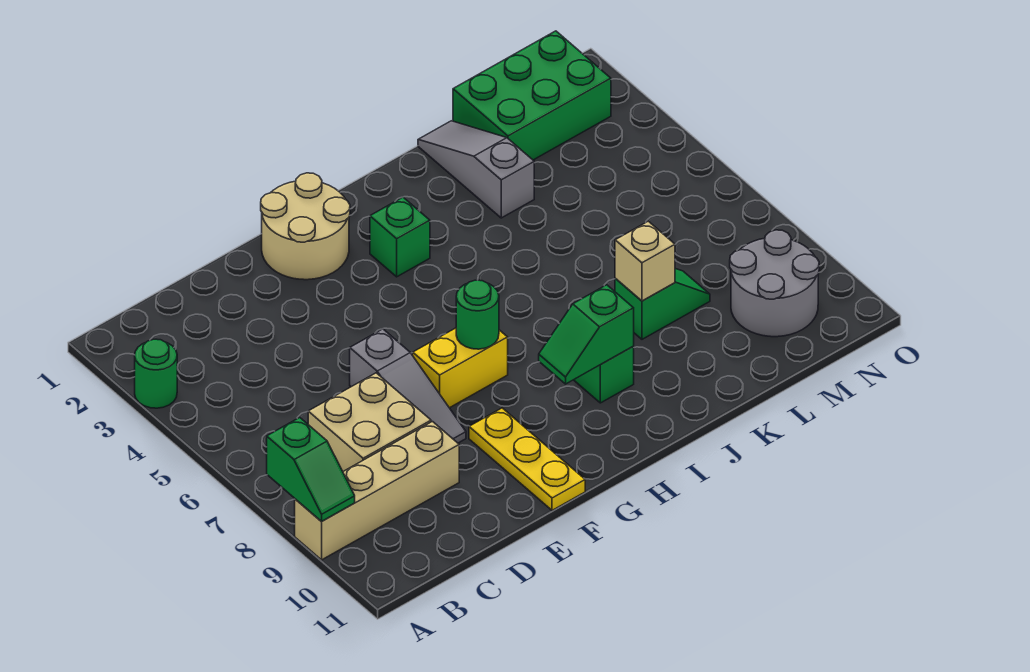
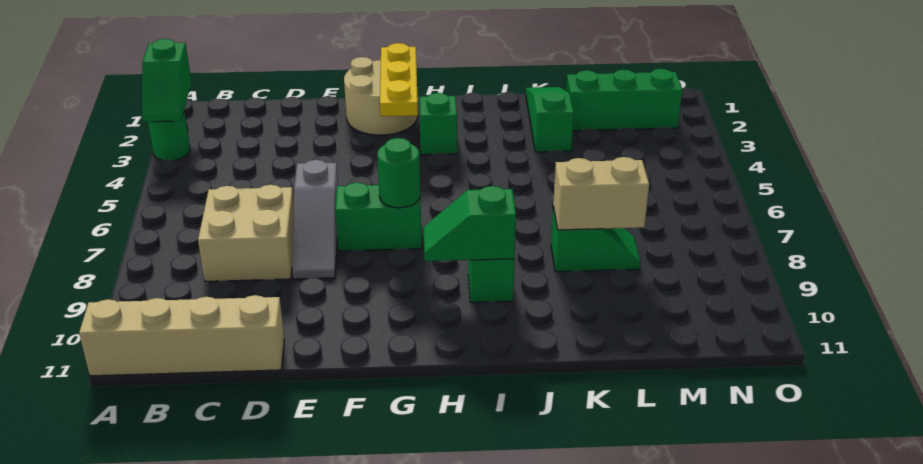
green slope A8:A9 level 2 top 8 -> green slope A2:A3 level 2 top 2
tan brick A9:D9 level 1 -> tan brick A11:D11 level 1
yellow brick F7:G7 level 1 -> green brick F7:G7 level 1
yellow plate F9:F11 level 1 -> yellow plate G1:G3 level 2
grey slope K1:K3 level 1 top 3 -> green slope K1:K3 level 1 top 3
tan brick K8 level 2 -> tan brick K8:L8 level 2
green brick L1:N2 level 1 -> green brick L2:N2 level 1
grey round brick M9:N10 level 1 -> none

